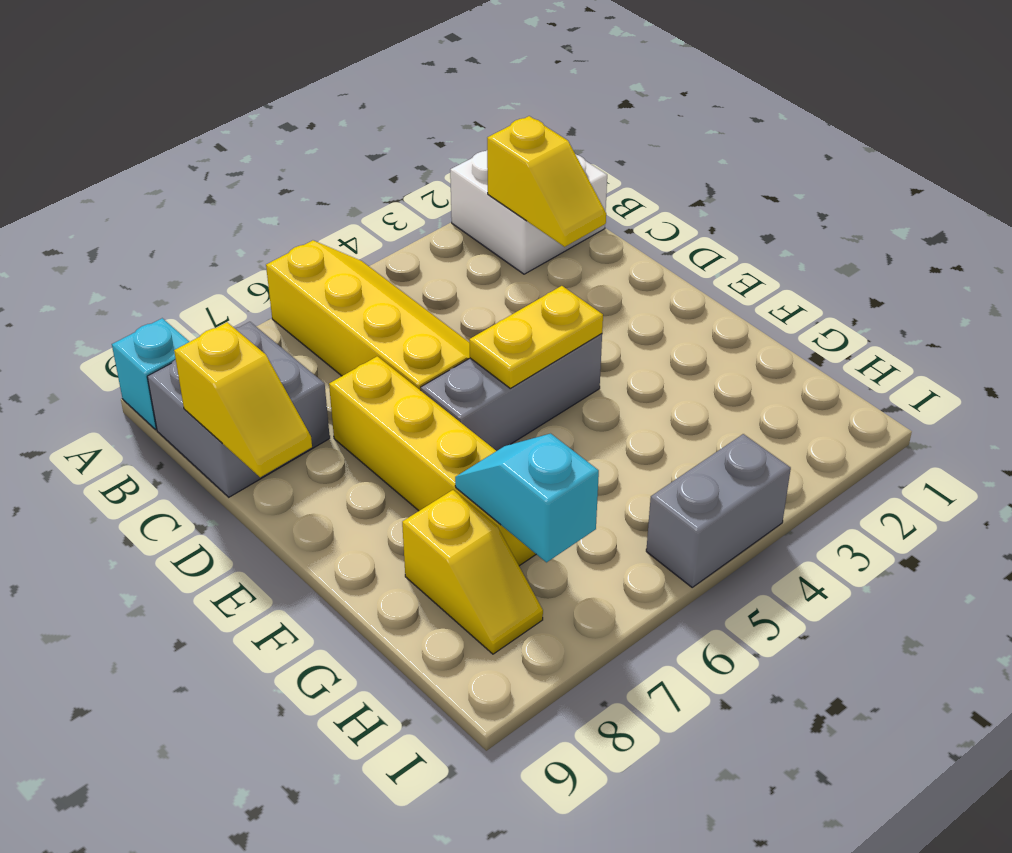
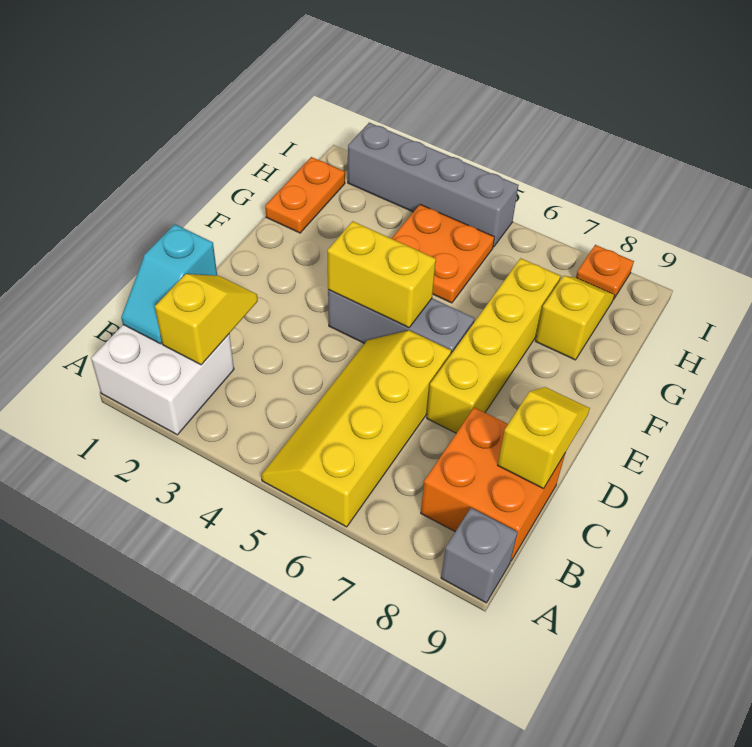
cyan brick A9 level 1 -> grey brick A9 level 1
grey brick B8:C9 level 1 -> orange brick B8:C9 level 1
yellow plate E4:E5 level 2 -> yellow brick E4:E5 level 2
none -> orange plate G1:H1 level 1
none -> orange plate G4:H5 level 1
cyan slope G7:H7 level 2 top H -> cyan slope B1:C1 level 2 top C
grey brick I4:I5 level 1 -> grey brick I2:I5 level 1
none -> orange plate I8 level 1

